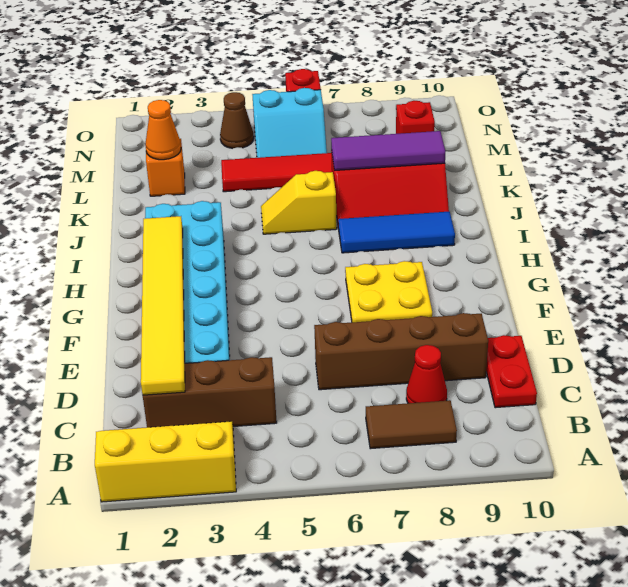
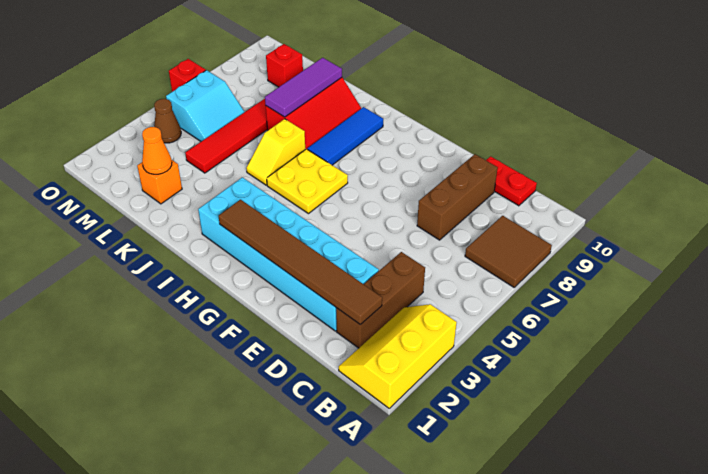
brown tile B7:B8 level 1 -> brown tile A7:B8 level 1
yellow tile C2:H2 level 2 -> brown tile C2:H2 level 2
red cone C8 level 1 -> none
brown brick D6:D9 level 1 -> brown brick D7:D9 level 1
yellow plate F7:G8 level 1 -> yellow plate H5:I6 level 1

